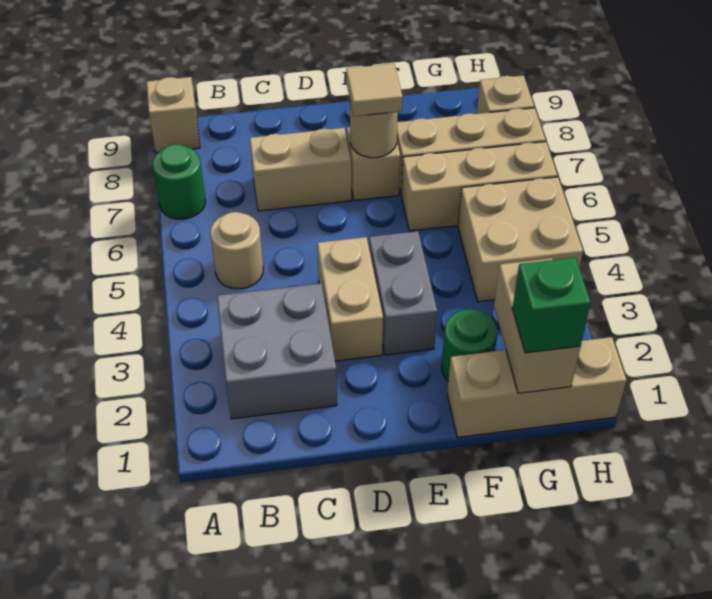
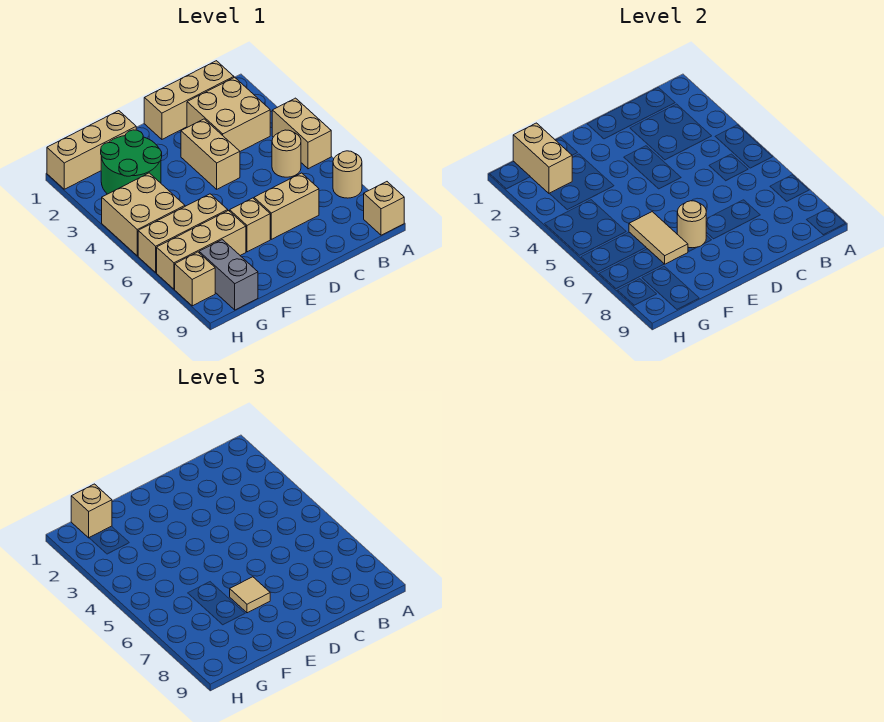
none -> tan brick A4:A5 level 1
green round brick A7 level 1 -> tan round brick A7 level 1
none -> tan brick B1:D1 level 1
grey brick B2:C3 level 1 -> tan brick B2:C3 level 1
grey brick E3:E4 level 1 -> grey brick G8:G9 level 1
green round brick F2 level 1 -> green round brick F2:G3 level 1
none -> tan tile F6:F7 level 2
green brick G1 level 3 -> tan brick G1 level 3

